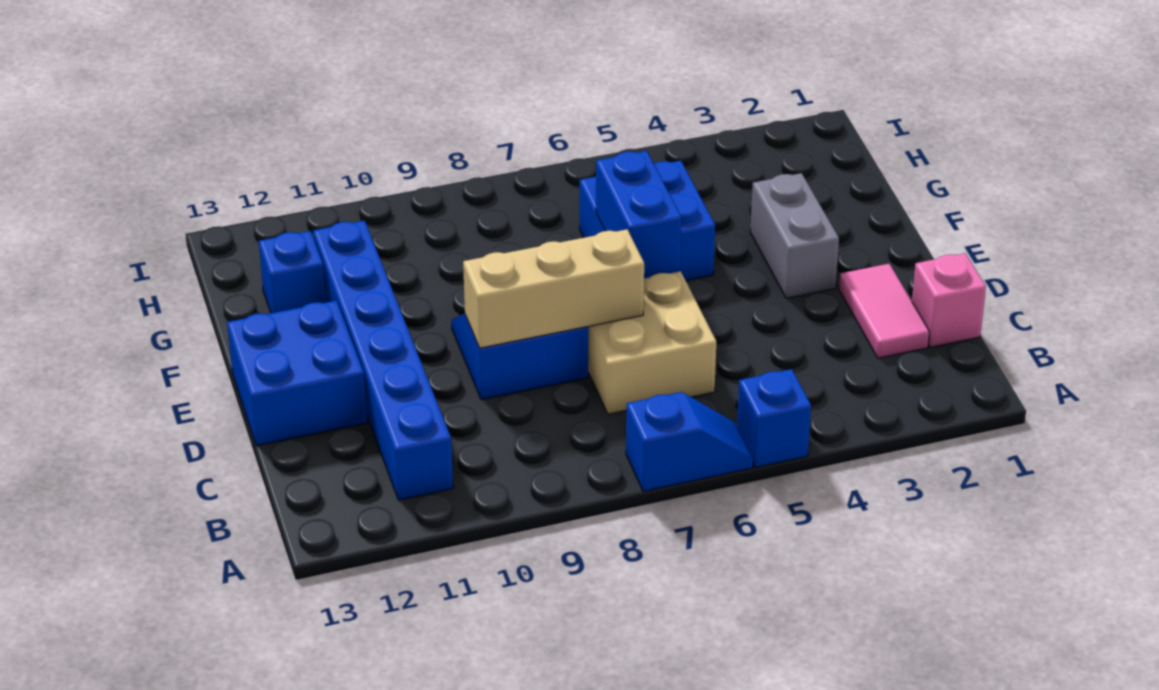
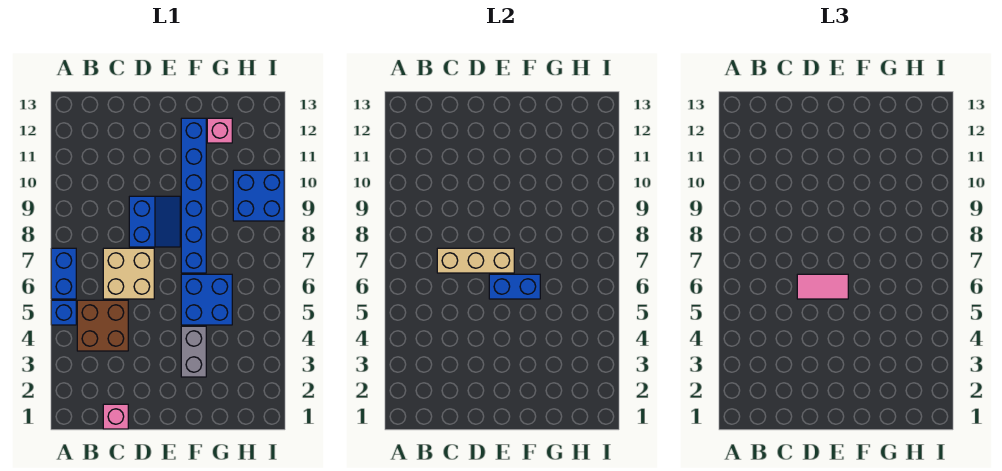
blue slope A6:A7 level 1 top 7 -> blue brick A6:A7 level 1
none -> brown brick B4:C5 level 1
blue brick B11:G11 level 1 -> blue brick F7:F12 level 1
pink tile C2:D2 level 1 -> pink tile D6:E6 level 3
tan brick D7:D9 level 2 -> tan brick C7:E7 level 2
blue brick D12:E13 level 1 -> blue brick H9:I10 level 1
grey brick E3:F3 level 1 -> grey brick F3:F4 level 1
blue brick G12 level 1 -> pink brick G12 level 1

